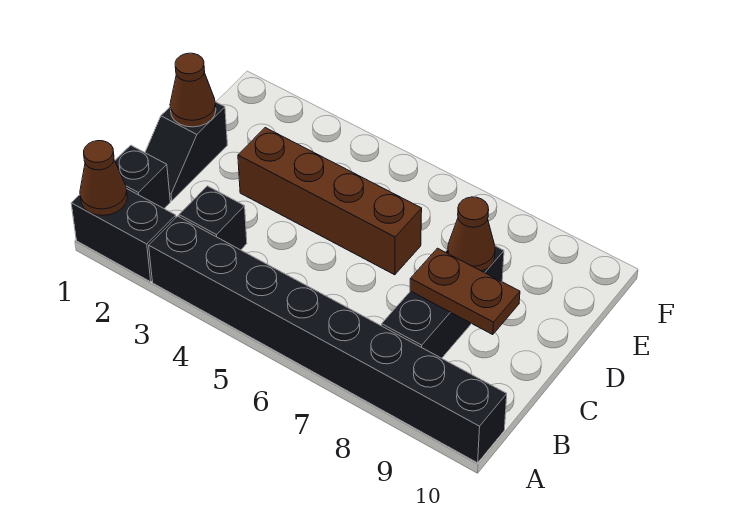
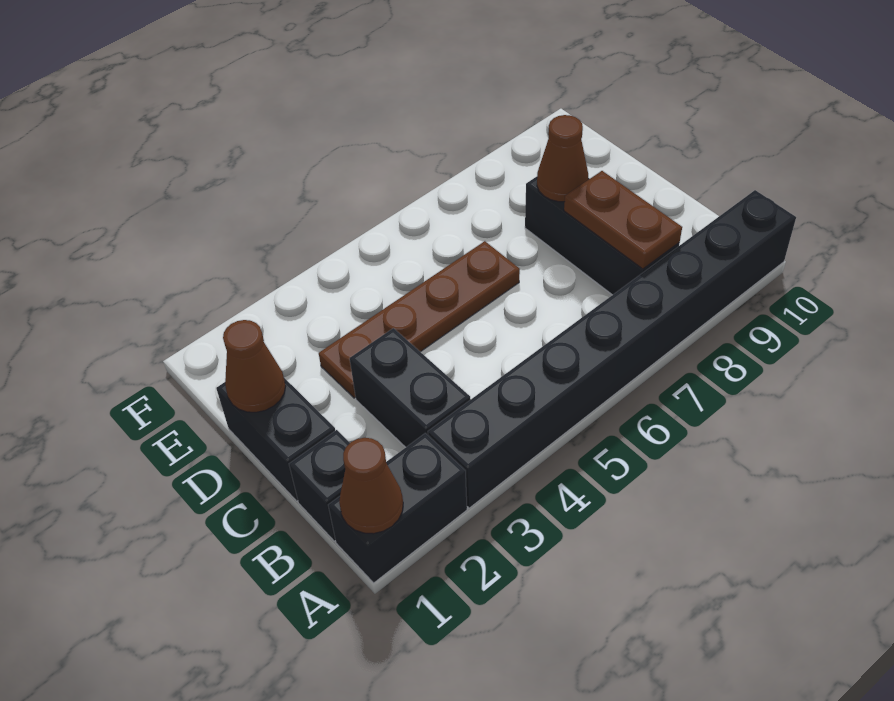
black brick B3 level 1 -> black brick B3:C3 level 1
black slope C1:D1 level 1 top D -> black brick C1:D1 level 1
brown plate C8:C9 level 2 -> brown plate B8:C8 level 2
brown brick D3:D6 level 1 -> brown plate D3:D6 level 1

